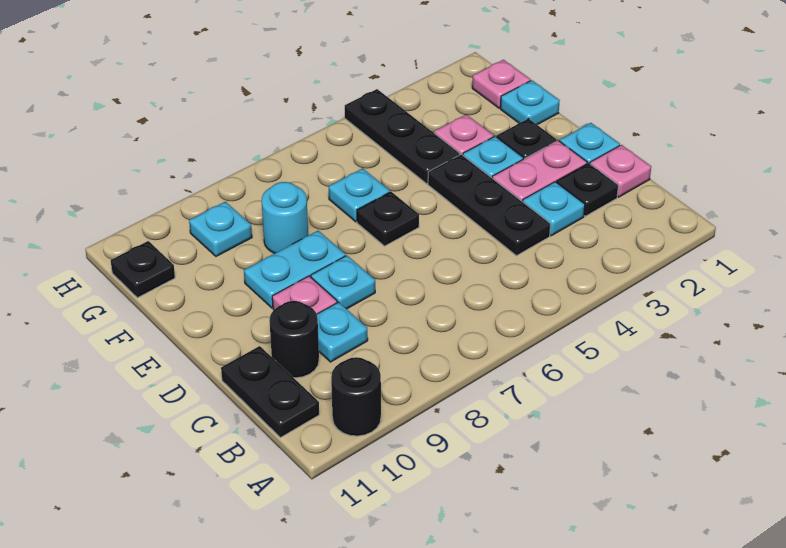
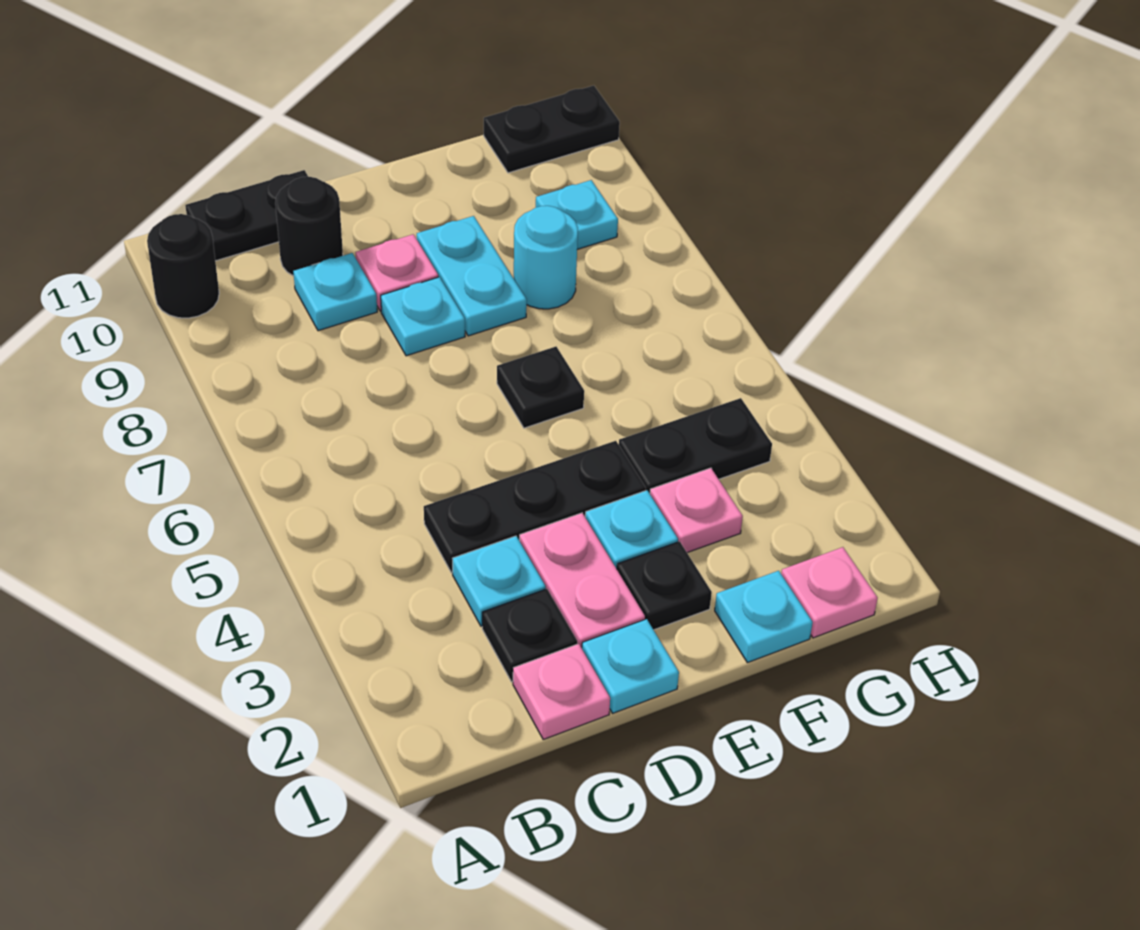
black plate F4:H4 level 1 -> black plate F4:G4 level 1
cyan plate F6 level 1 -> none
black plate G11 level 1 -> black plate G11:H11 level 1

